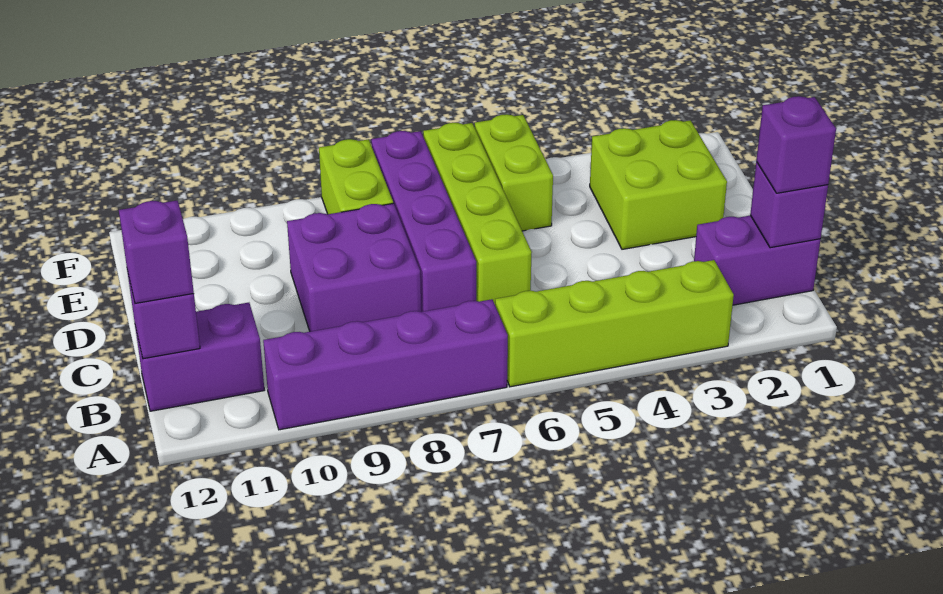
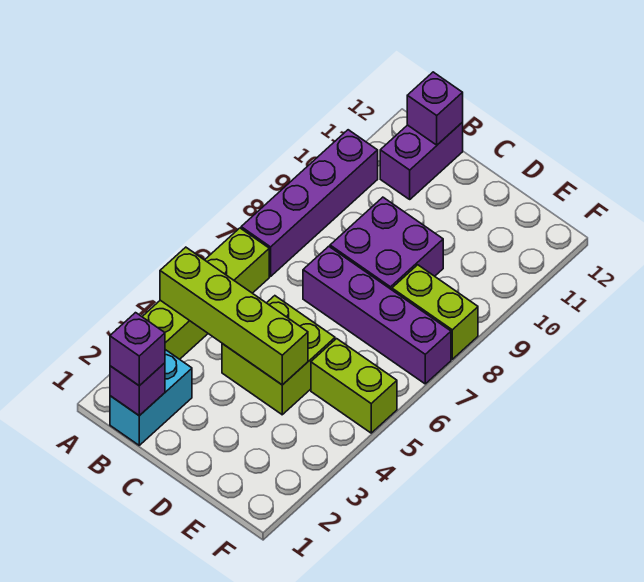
purple brick B1:B2 level 1 -> cyan brick B1:B2 level 1
purple brick B12 level 3 -> none
lime brick C6:F6 level 1 -> lime brick A4:D4 level 2
lime brick D2:E3 level 1 -> lime brick C4:D5 level 1

